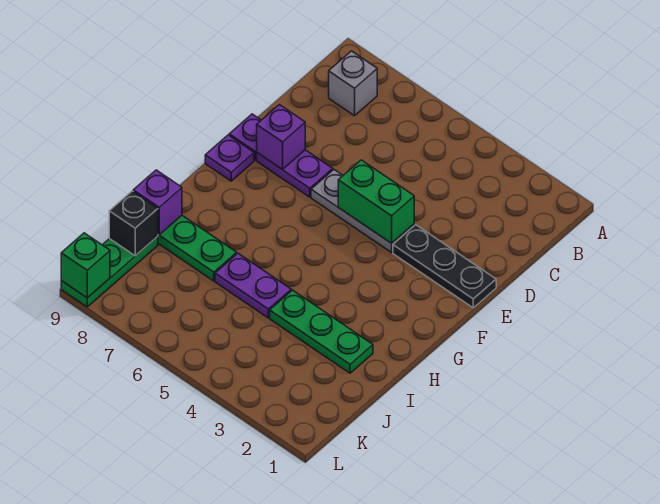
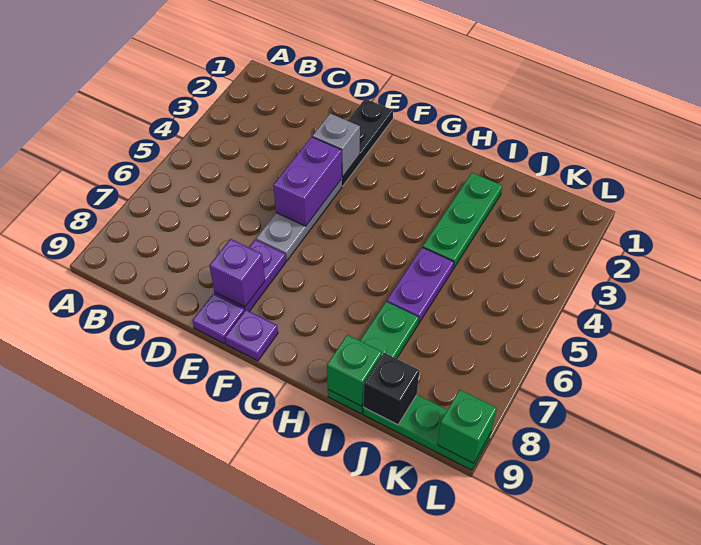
grey brick B8 level 1 -> grey brick E3 level 2
green brick E4:E5 level 2 -> purple brick E4:E5 level 2
purple brick I9 level 2 -> green brick I9 level 2

